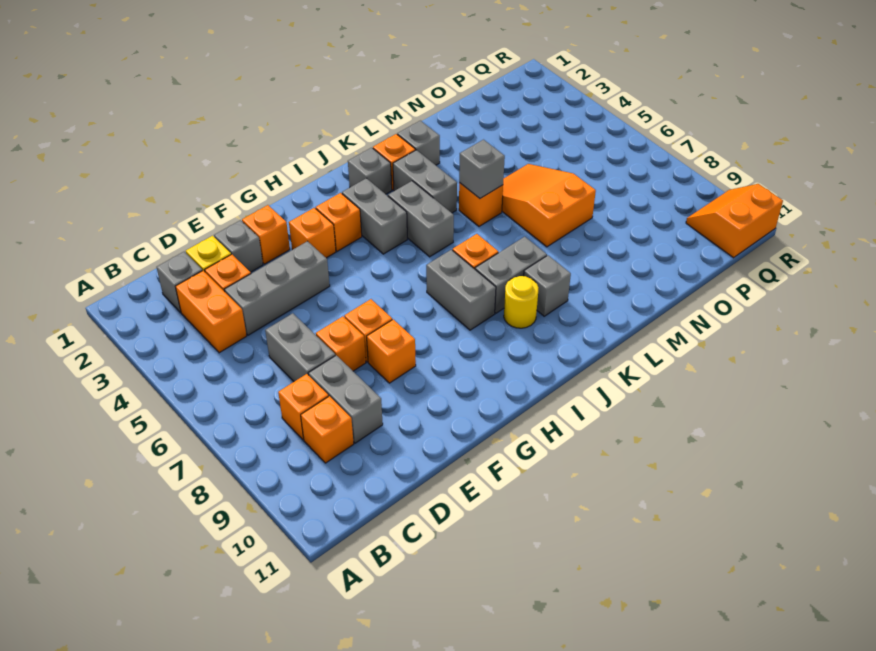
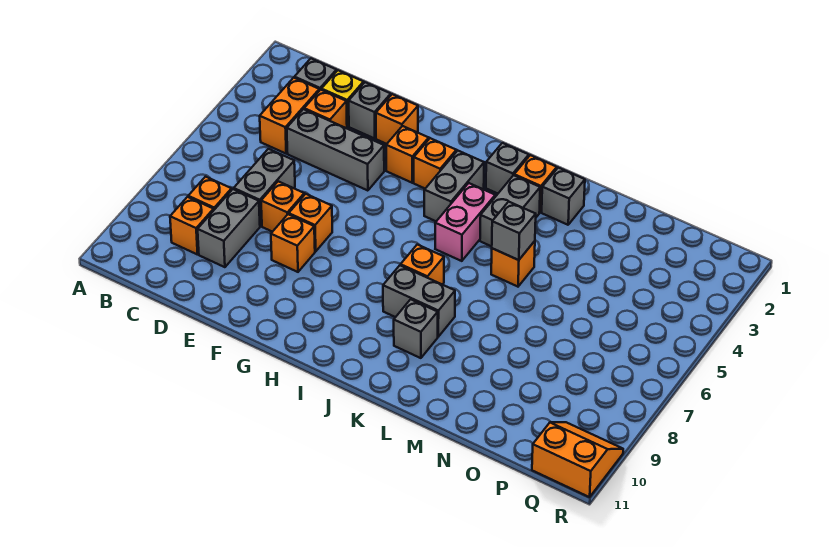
grey brick I7:I8 level 1 -> none
grey brick J4:J5 level 1 -> pink brick J4:J5 level 1
yellow round brick J9 level 1 -> none
orange slope M5:N7 level 1 top 7 -> none

